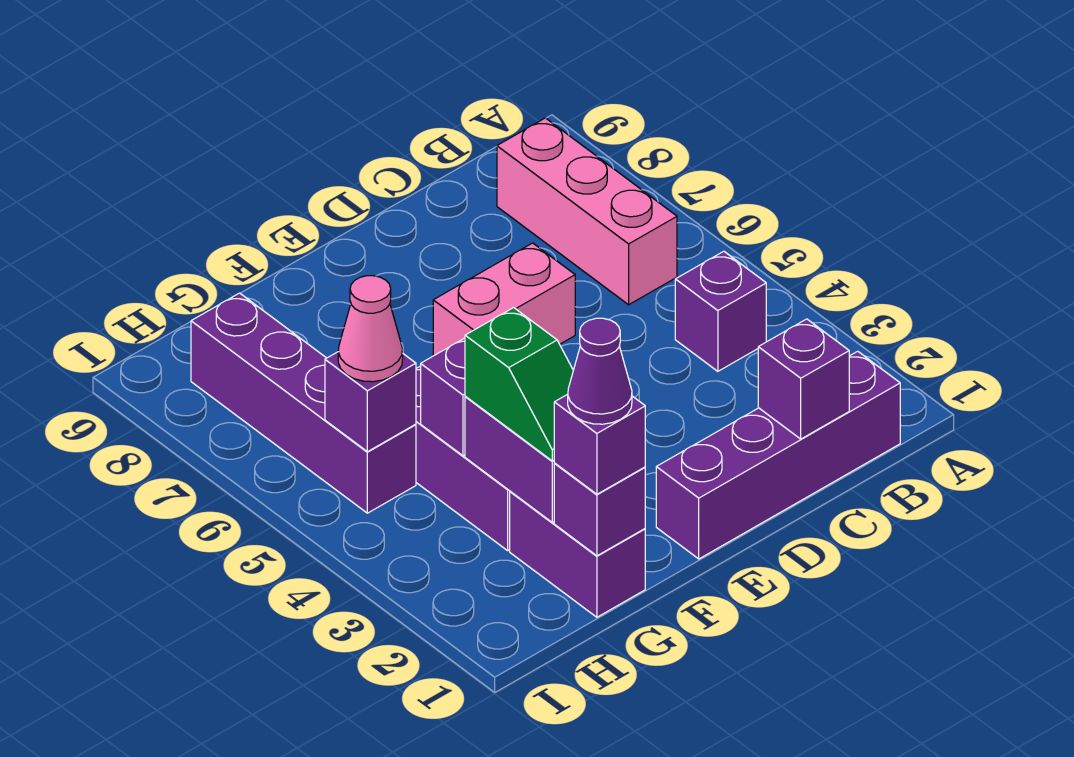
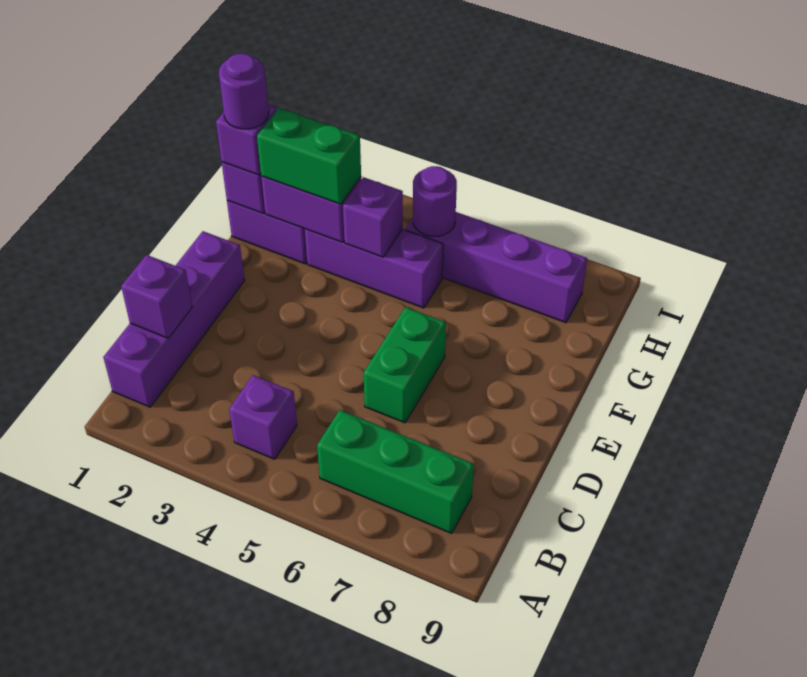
pink brick B6:B8 level 1 -> green brick B6:B8 level 1
pink brick D6:E6 level 1 -> green brick D6:E6 level 1
purple cone G1 level 4 -> purple round brick G1 level 4
green slope G2:G3 level 3 top 3 -> green brick G2:G3 level 3
purple brick H5 level 2 -> purple round brick H5 level 2
pink cone H5 level 3 -> none

